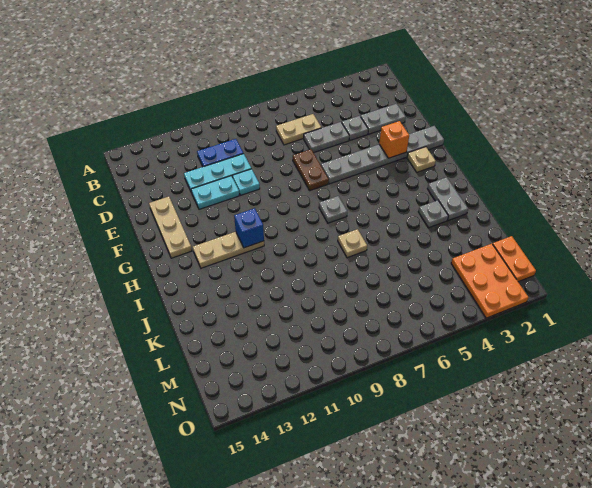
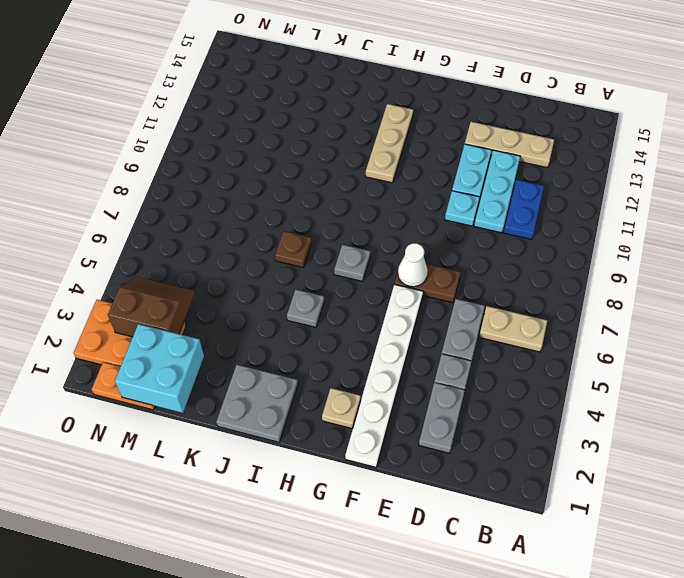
tan plate C6:C7 level 1 -> tan plate B6:C6 level 1
tan plate E14:G14 level 1 -> tan plate C13:E13 level 1
grey plate F1:F6 level 1 -> white plate F1:F6 level 1
orange brick F3 level 2 -> none
none -> white cone F7 level 2
blue brick H11 level 2 -> none
grey plate I2:J2 level 1 -> grey plate I1:J2 level 1
grey plate J3 level 1 -> grey plate I5 level 1
tan plate J7 level 1 -> brown plate J7 level 1
none -> cyan brick L1:M2 level 2
none -> brown slope M3:N4 level 2 top 3

